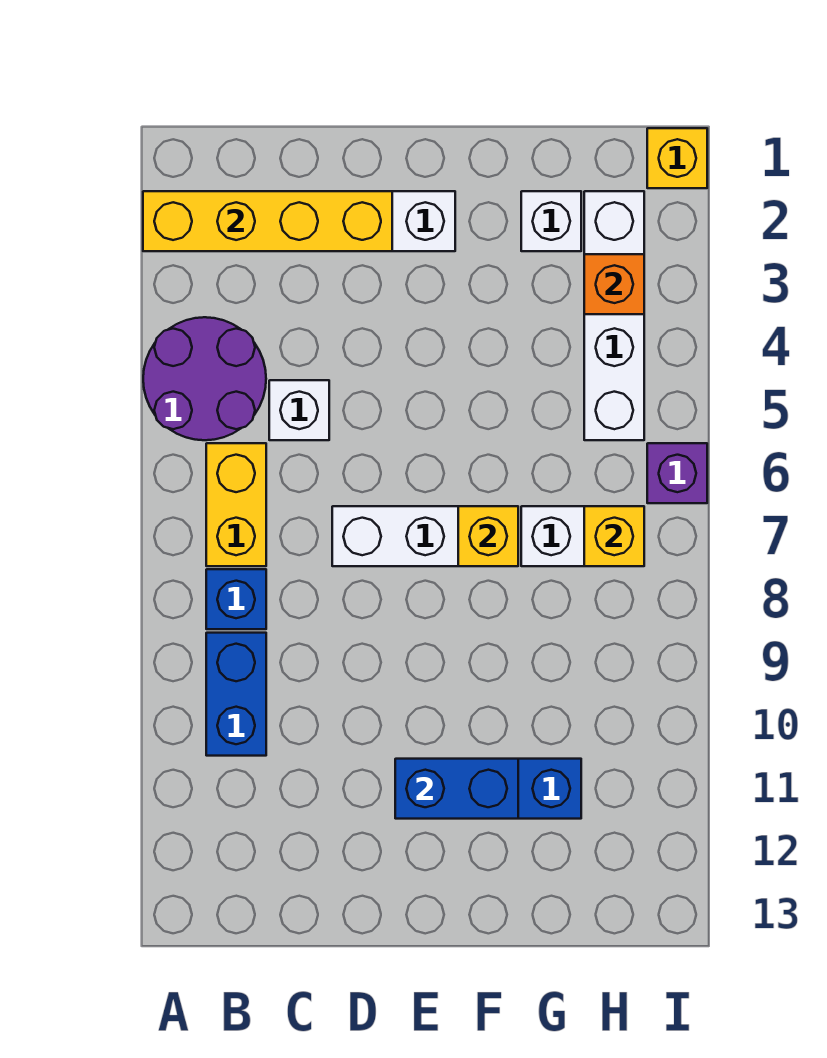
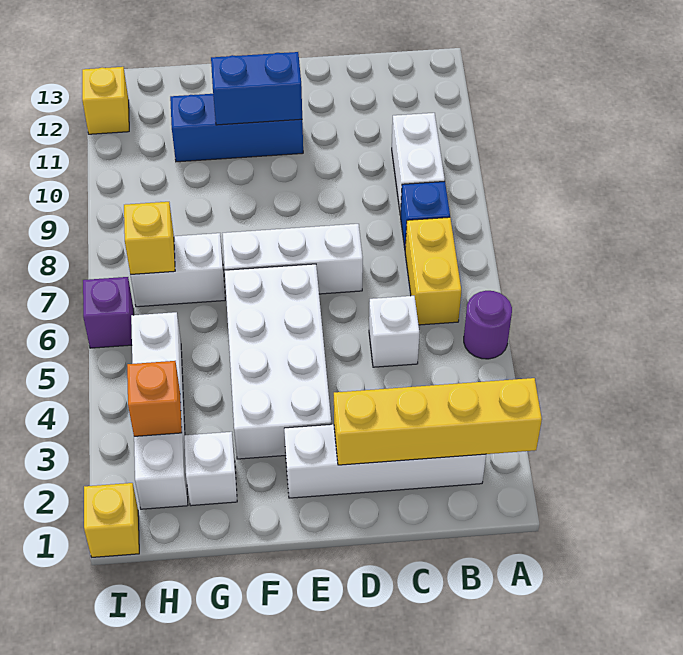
purple round brick A4:B5 level 1 -> purple round brick A5 level 1
blue brick B9:B10 level 1 -> white brick B9:B10 level 1
none -> white brick E3:F6 level 1
yellow brick F7 level 2 -> yellow brick I12 level 1

